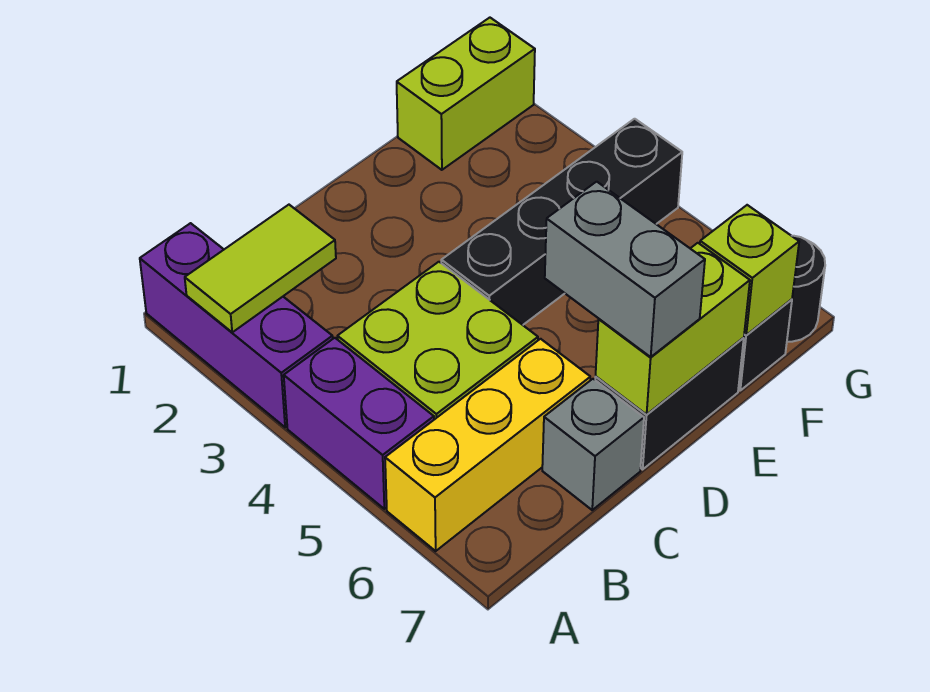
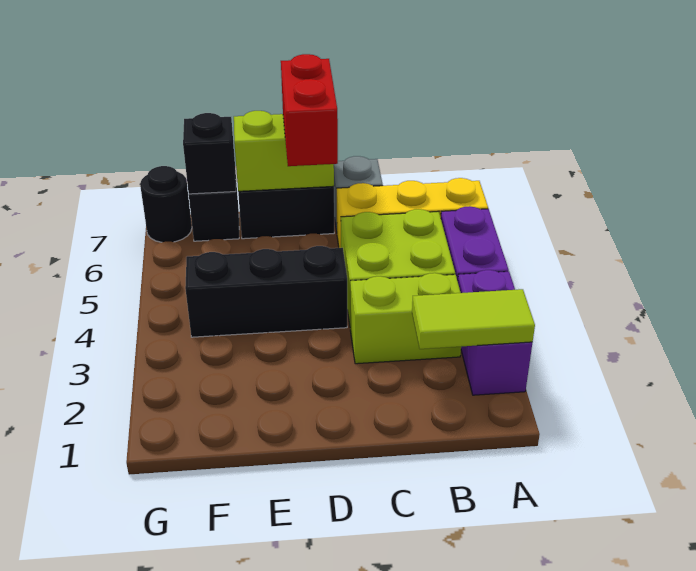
purple brick A1:A3 level 1 -> purple brick A2:A3 level 1
black brick D4:G4 level 1 -> black brick D4:F4 level 1
grey brick D6:D7 level 3 -> red brick D6:D7 level 3
lime brick F1:G1 level 1 -> lime brick B3:C3 level 1
lime brick F7 level 2 -> black brick F7 level 2

